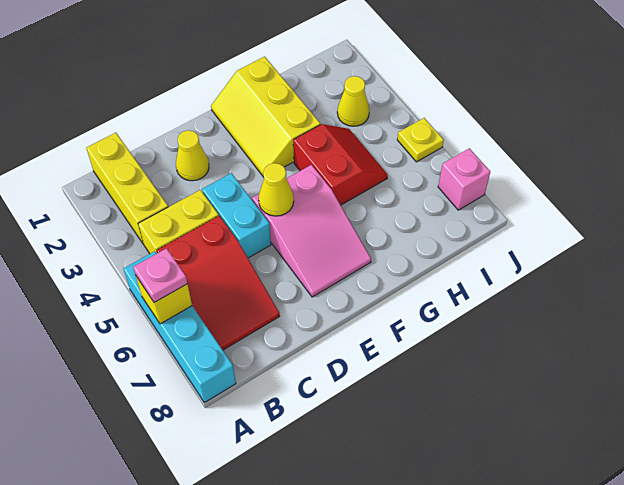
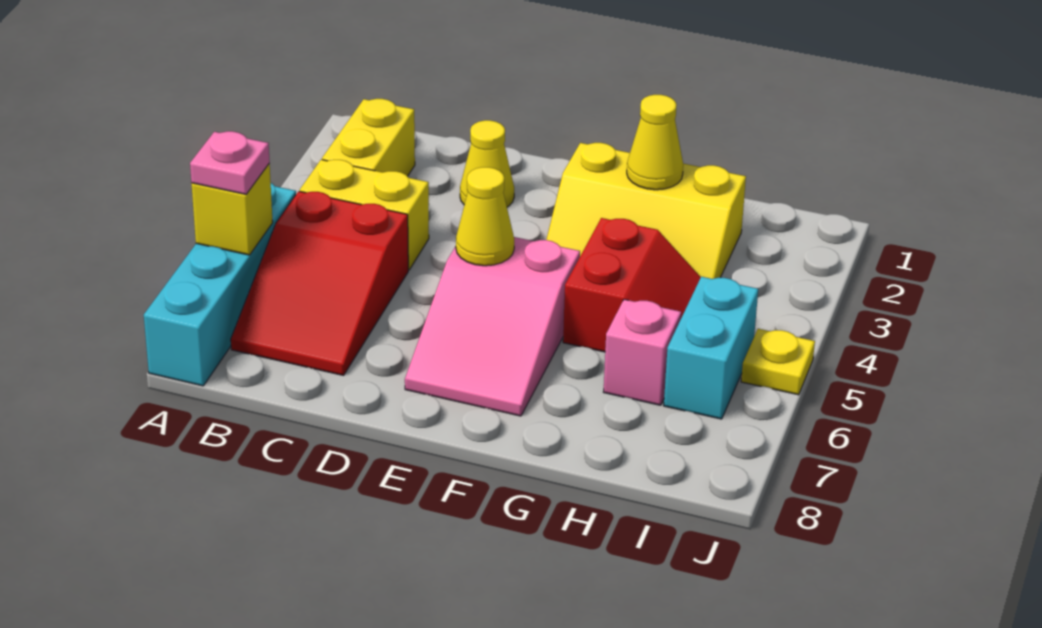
yellow brick B1:B3 level 1 -> yellow brick B2:B3 level 1
cyan brick D4:D5 level 1 -> cyan brick I5:I6 level 1
yellow slope F1:G3 level 1 top G -> yellow slope F2:H3 level 1 top 2
yellow cone I3 level 1 -> yellow cone G2 level 2
pink brick J7 level 1 -> pink brick H6 level 1

